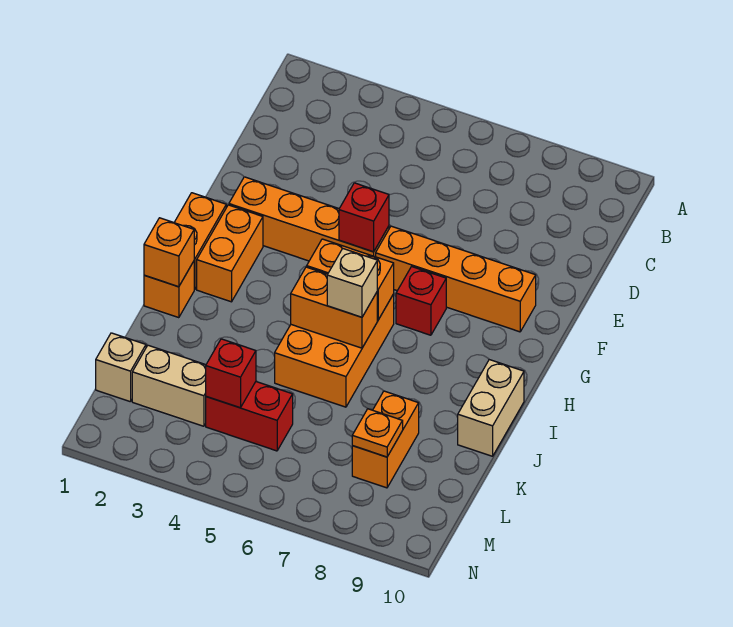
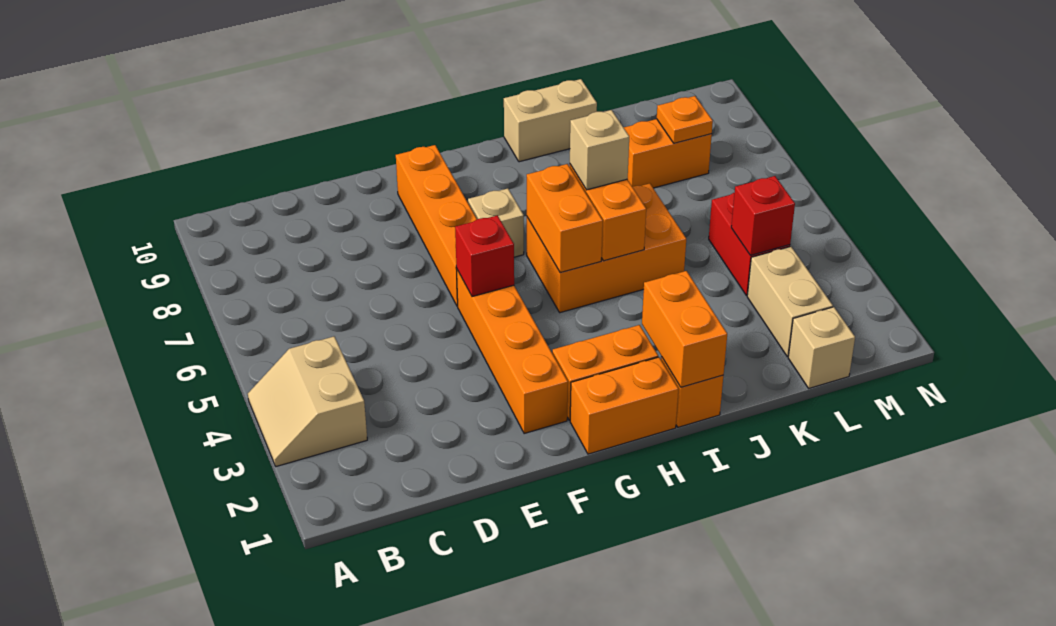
none -> tan slope A3:B4 level 1 top B
red brick G7 level 1 -> tan brick G7 level 1
orange brick I1 level 2 -> orange brick I1:I2 level 2

